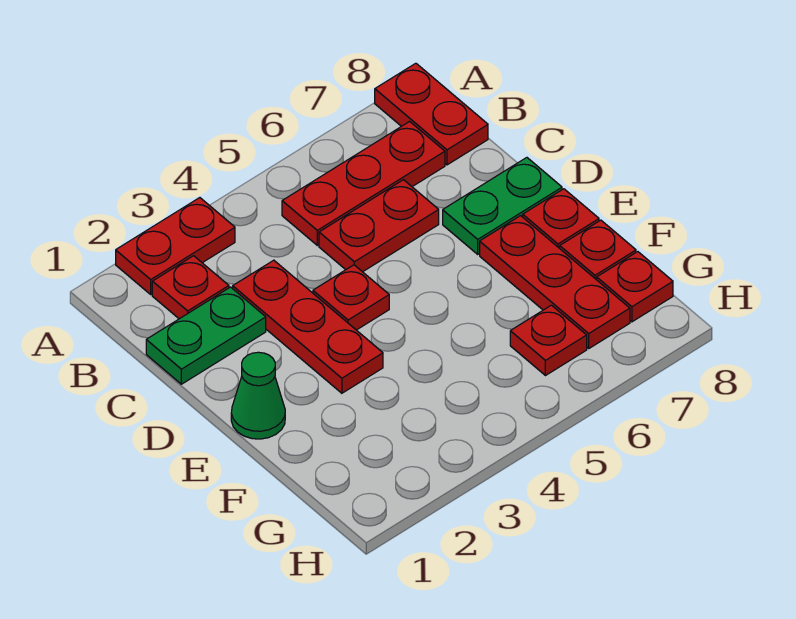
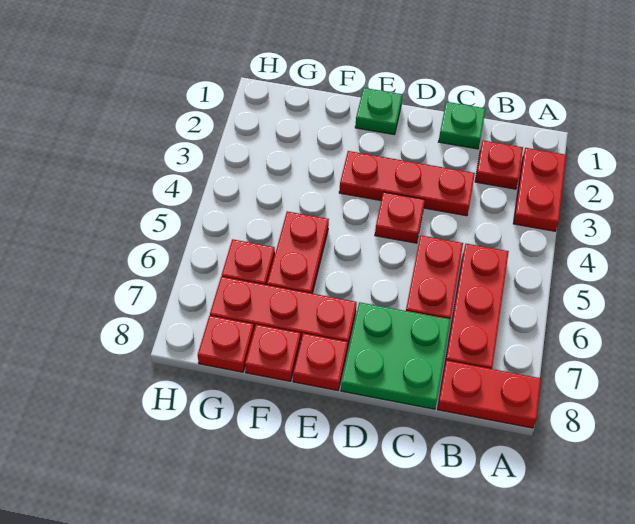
green plate C1:C2 level 1 -> green plate C1 level 1
green plate D7:D8 level 1 -> green plate C7:D8 level 1
green cone E1 level 1 -> green plate E1 level 1
none -> red plate F5:F6 level 1

